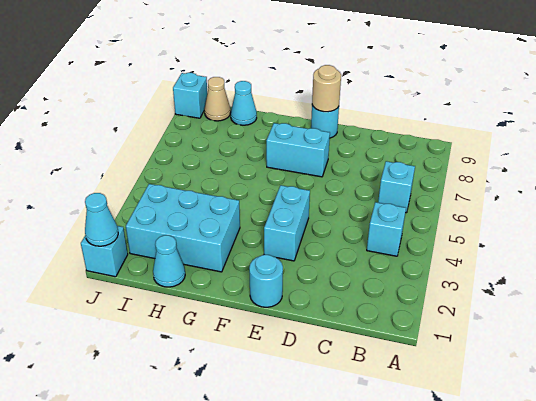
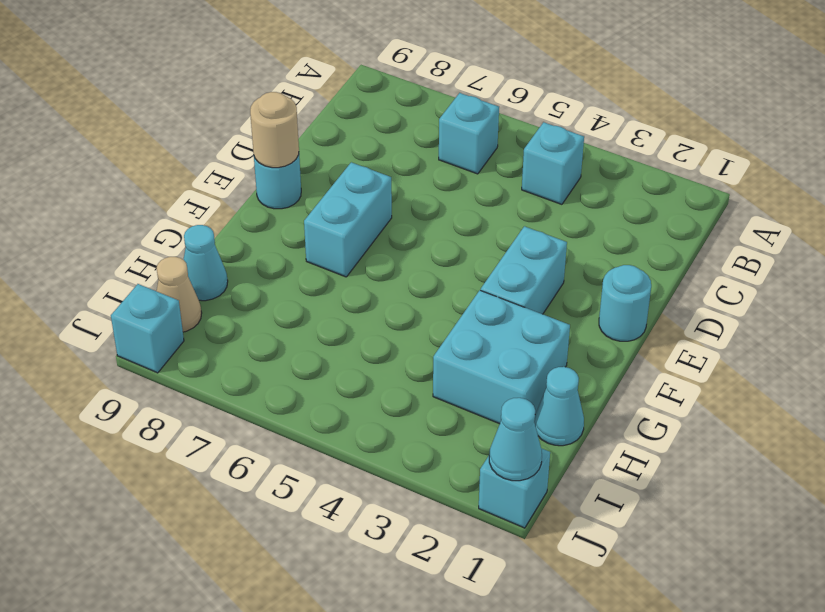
cyan brick E3:E4 level 1 -> cyan brick E3:F3 level 1
cyan brick G2:I3 level 1 -> cyan brick G2:H3 level 1

